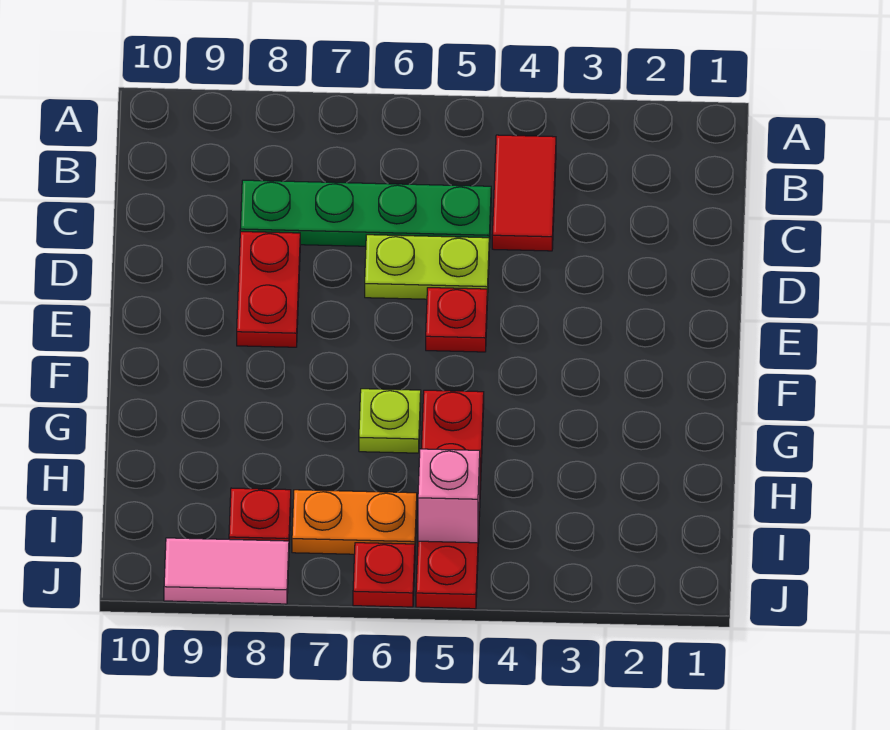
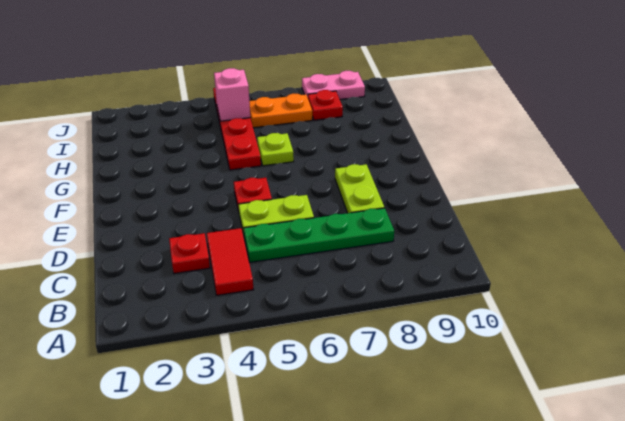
red plate D8:E8 level 1 -> lime plate D8:E8 level 1
red plate J6 level 1 -> red plate C3 level 1
pink tile J8:J9 level 1 -> pink plate J8:J9 level 1

